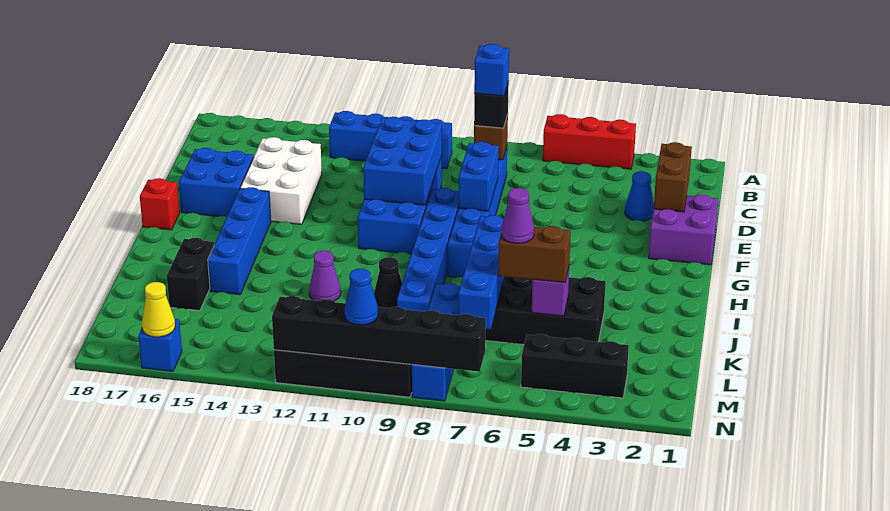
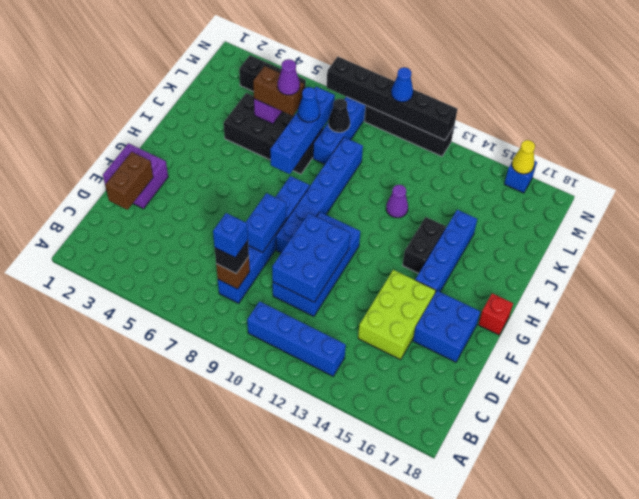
red brick A4:A6 level 1 -> none
blue cone D3 level 1 -> blue cone K7 level 3
white brick D14:F15 level 1 -> lime brick D14:F15 level 1
black cone J10 level 1 -> black cone L8 level 2
black brick J16:K16 level 1 -> black brick H14:I14 level 1

